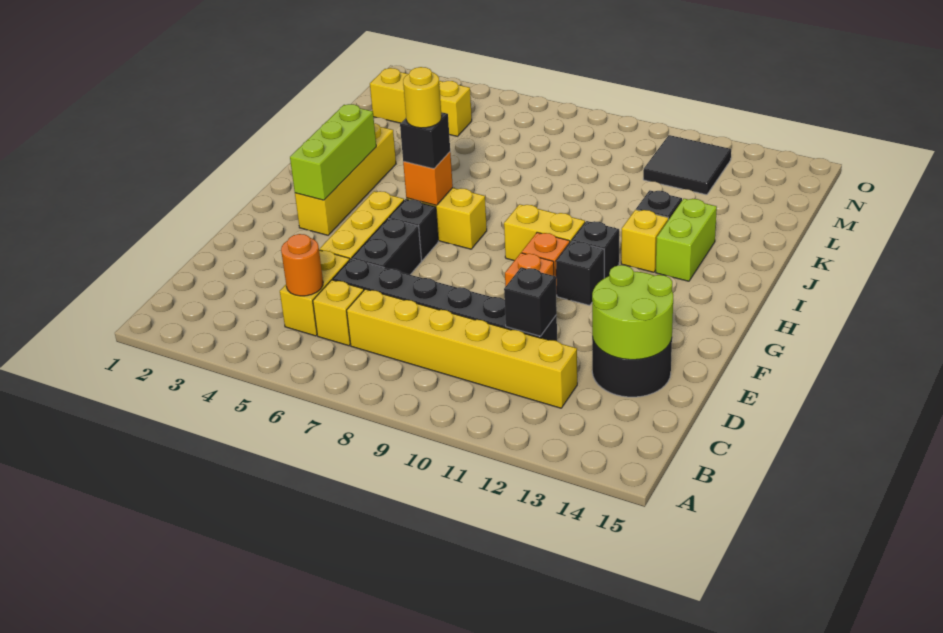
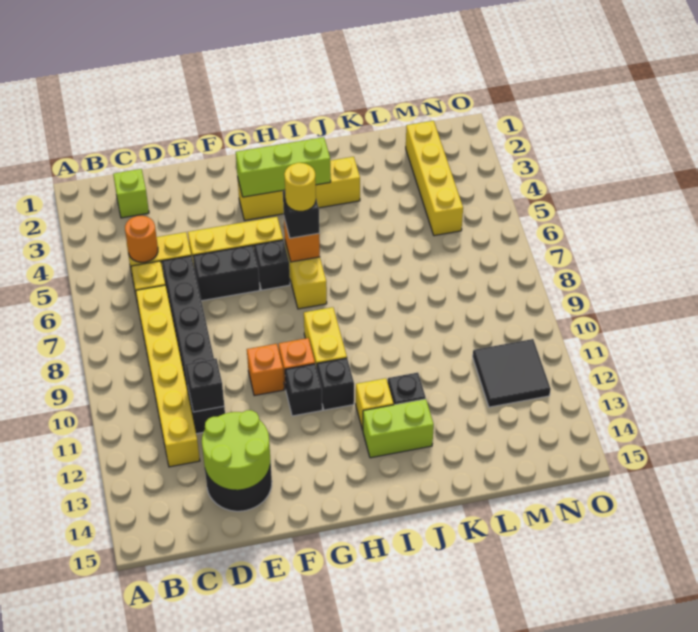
none -> lime brick C2 level 1
yellow brick M2:M4 level 1 -> yellow brick M2:M5 level 1

